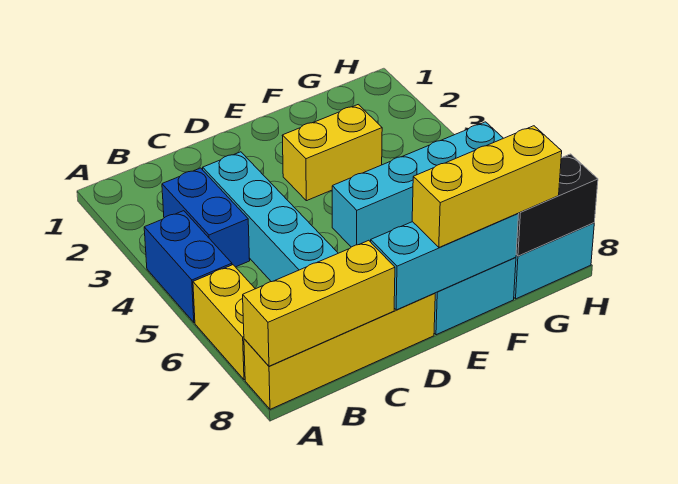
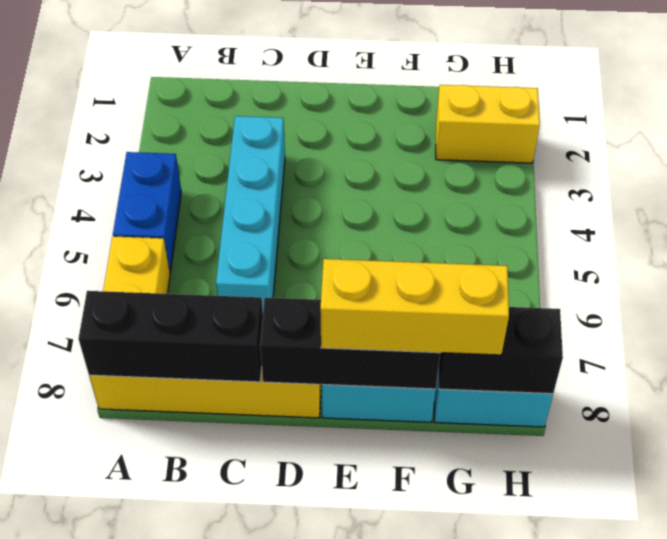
yellow brick A8:C8 level 2 -> black brick A8:C8 level 2
blue brick B3:B4 level 1 -> none
cyan brick D8:F8 level 2 -> black brick D8:F8 level 2
yellow brick E3:F3 level 1 -> yellow brick G2:H2 level 1
cyan brick E5:H5 level 1 -> none

